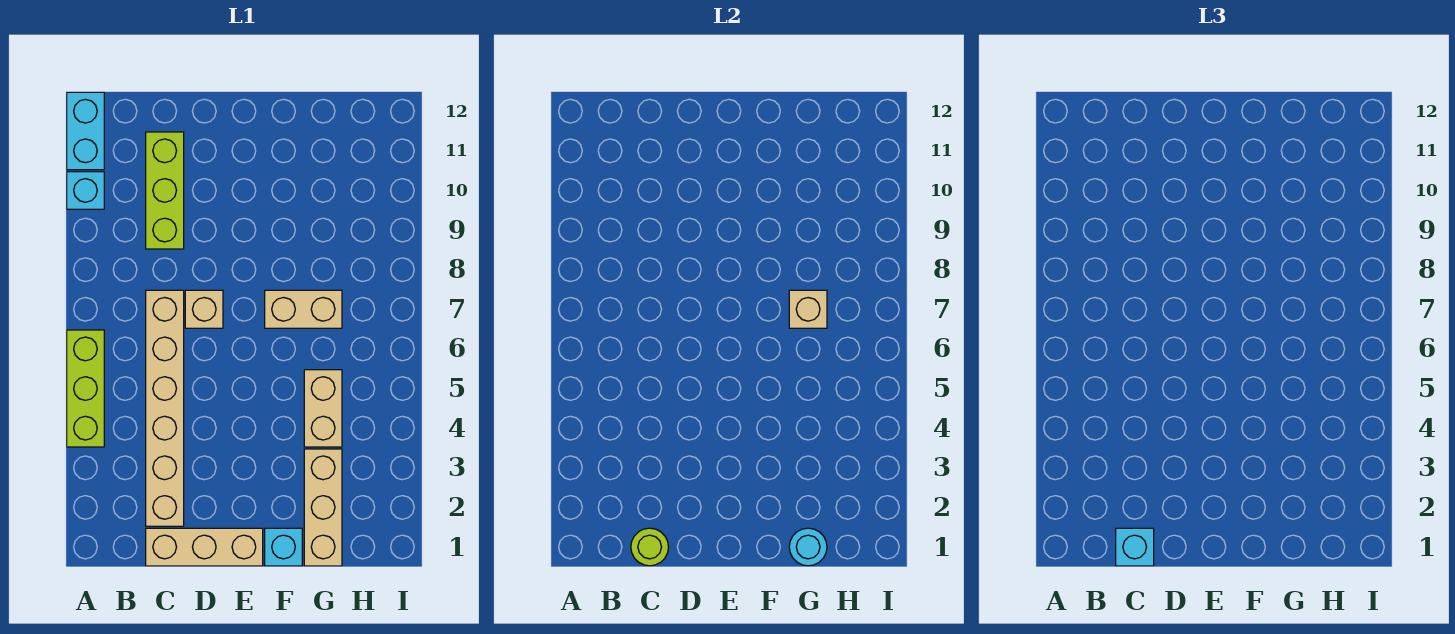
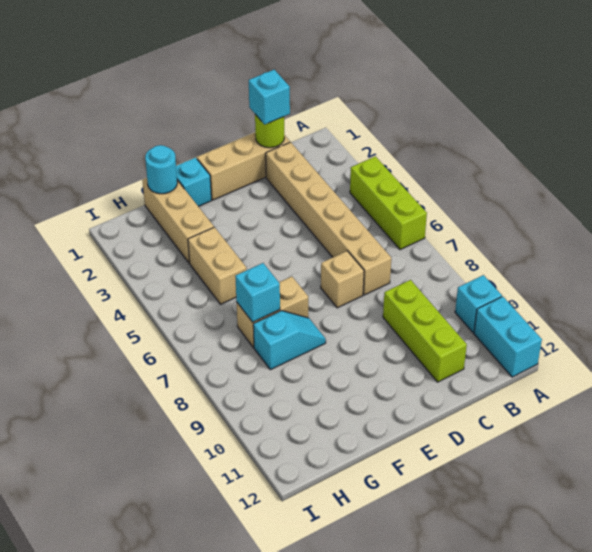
none -> cyan slope F8:G8 level 1 top G
tan brick G7 level 2 -> cyan brick G7 level 2

